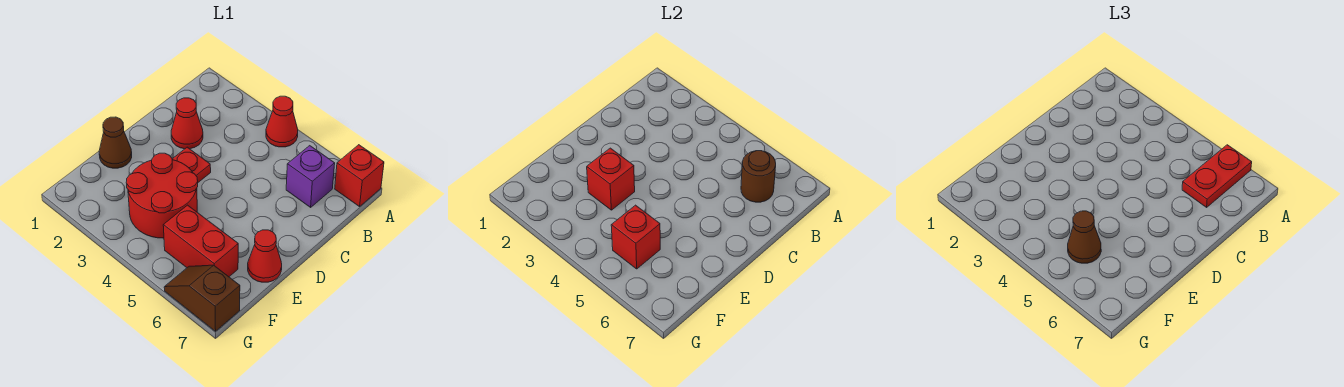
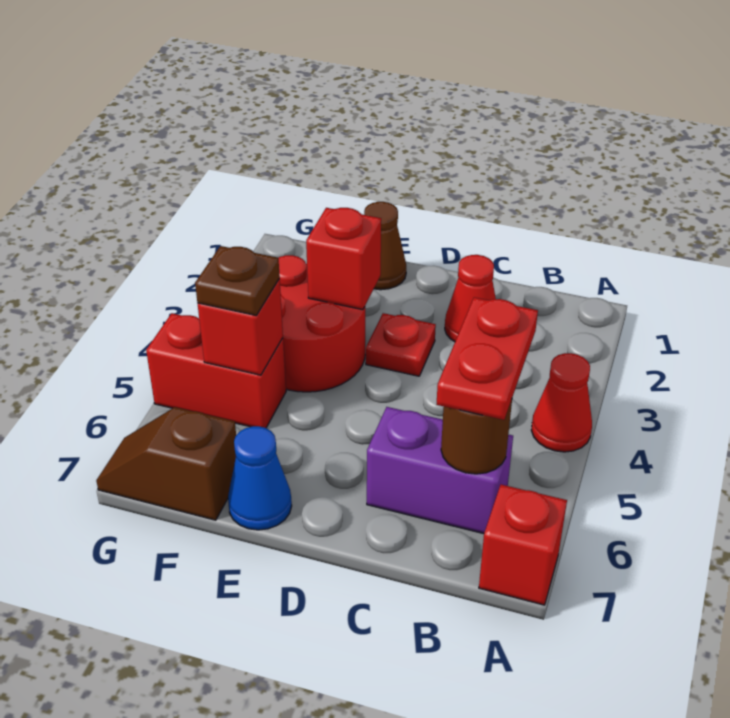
red plate A6:B6 level 3 -> red plate B5:B6 level 3
purple brick B6 level 1 -> purple brick B6:C6 level 1
red cone E7 level 1 -> blue cone E7 level 1
red brick F5:F6 level 1 -> red brick F5:G5 level 1
brown cone F5 level 3 -> brown plate F5 level 3
brown slope G6:G7 level 1 top 7 -> brown slope F7:G7 level 1 top F

